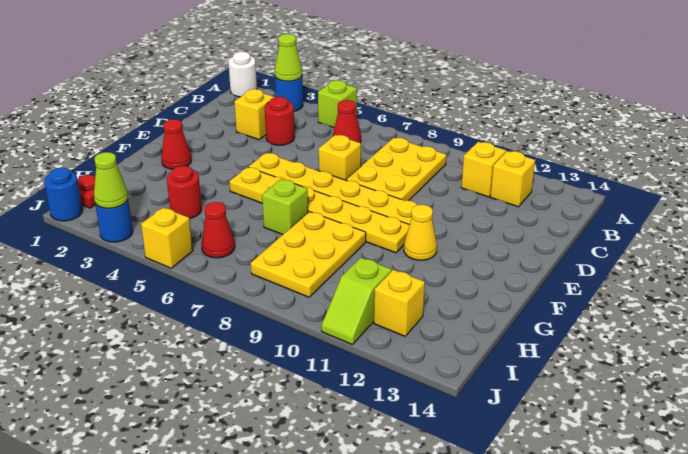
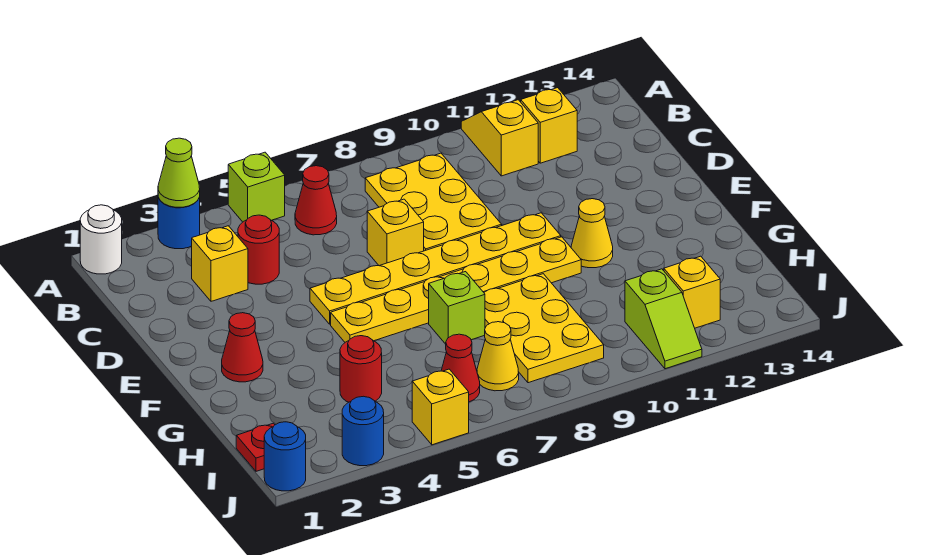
none -> yellow cone I7 level 1
lime cone J3 level 2 -> none

